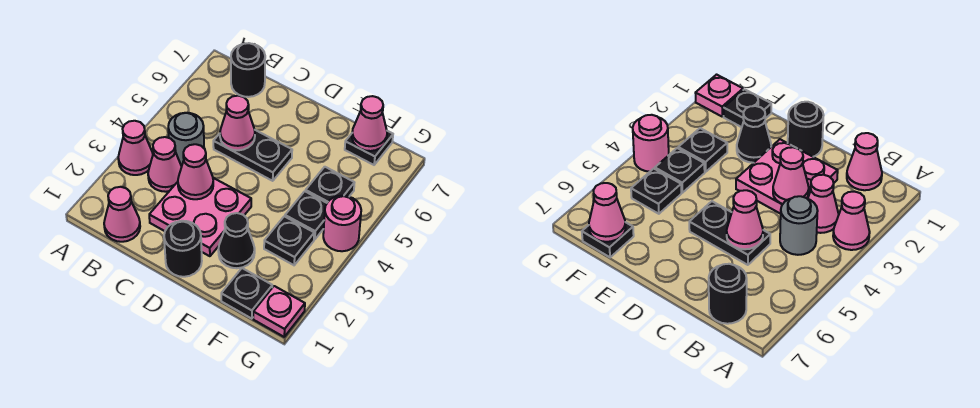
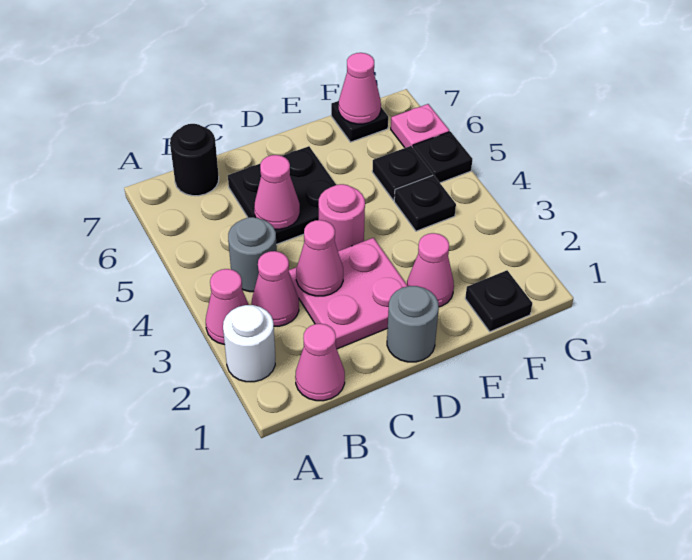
none -> white round brick A2 level 1
black plate C5:D5 level 1 -> black plate C5:D6 level 1
black round brick D1 level 1 -> grey round brick D1 level 1
black cone E2 level 1 -> pink cone E2 level 1
black plate F3 level 1 -> black plate G5 level 1
pink plate G1 level 1 -> pink plate G6 level 1
pink round brick G4 level 1 -> pink round brick D4 level 1

